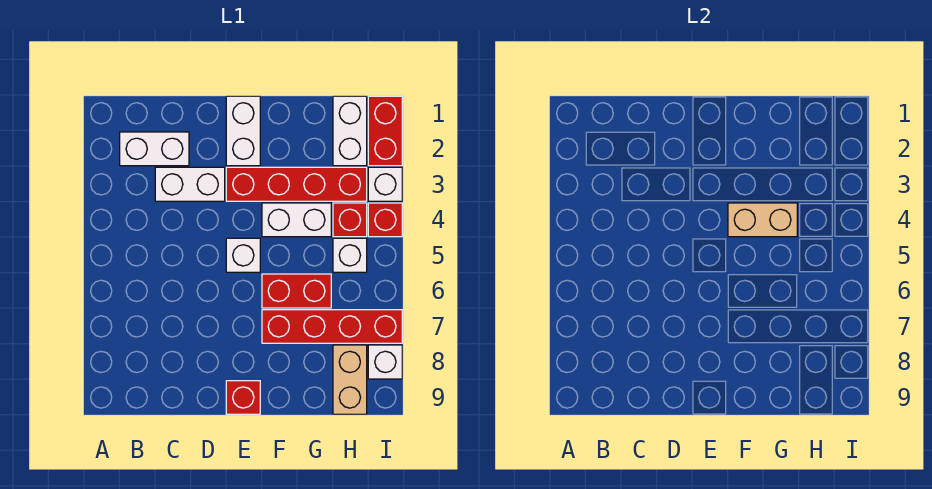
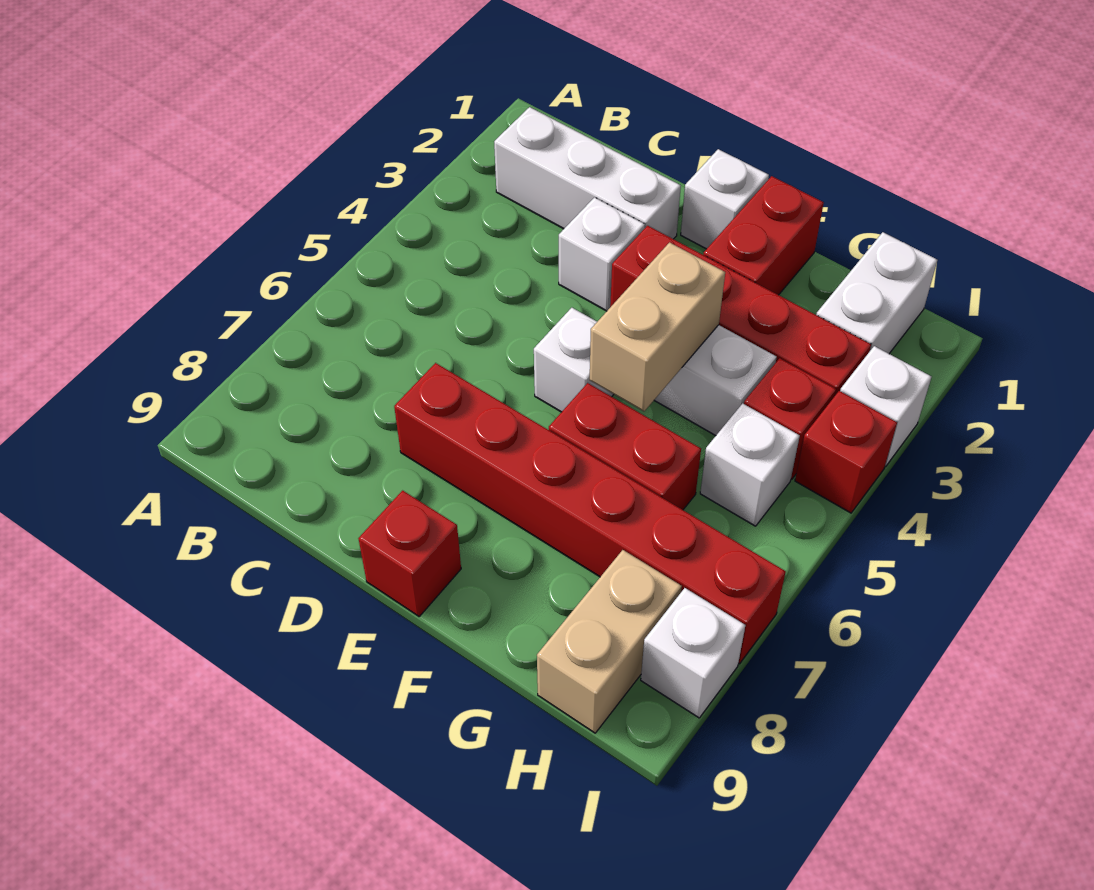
white brick B2:C2 level 1 -> white brick B2:D2 level 1
white brick C3:D3 level 1 -> white brick D3 level 1
white brick E1:E2 level 1 -> white brick E1 level 1
tan brick F4:G4 level 2 -> tan brick F4:F5 level 2
red brick F7:I7 level 1 -> red brick D7:I7 level 1
red brick I1:I2 level 1 -> red brick F1:F2 level 1

